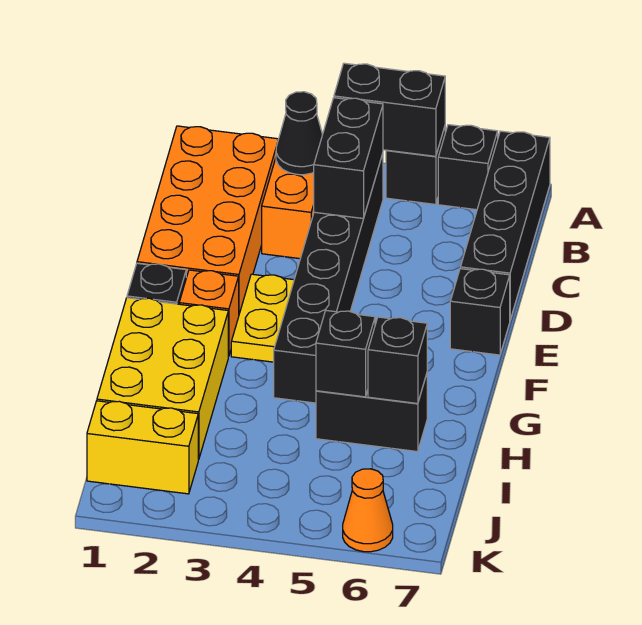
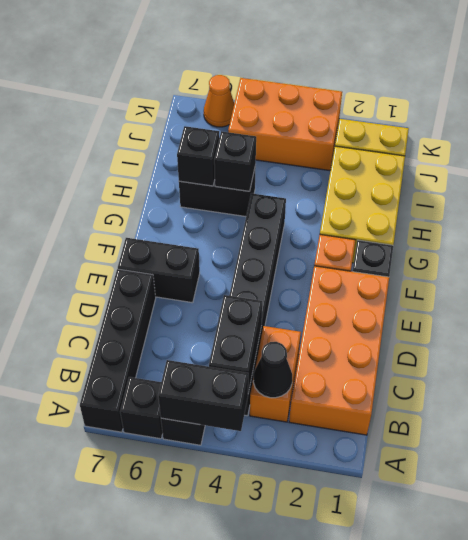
yellow plate E3:F3 level 1 -> none
black brick E7 level 1 -> black brick E6:E7 level 1
none -> orange brick J3:K5 level 1

